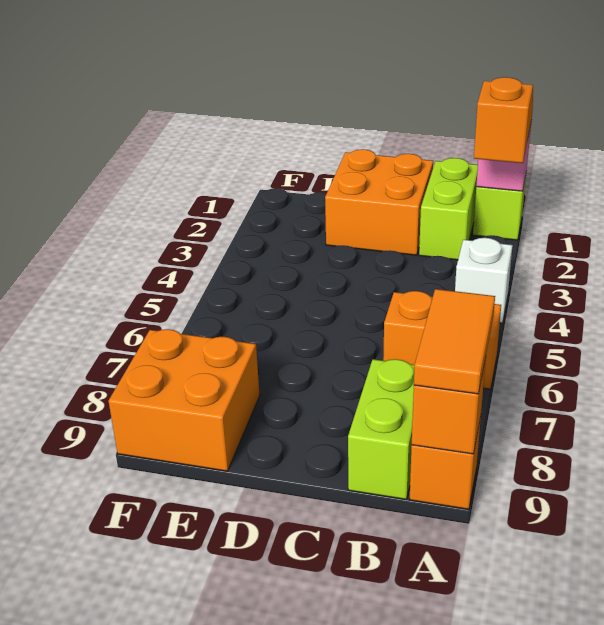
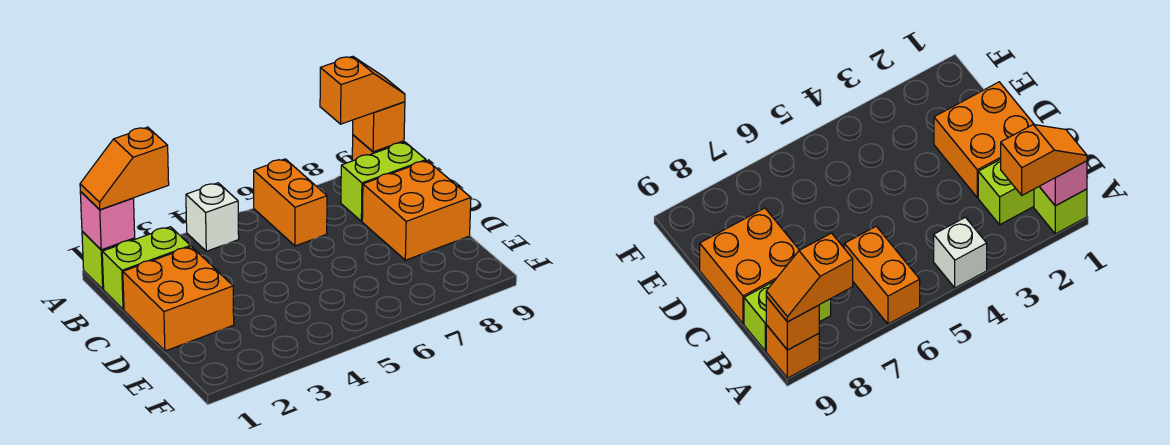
orange tile A8:A9 level 3 -> orange slope A8:A9 level 3 top 8
orange brick E8:F9 level 1 -> orange brick C8:D9 level 1

